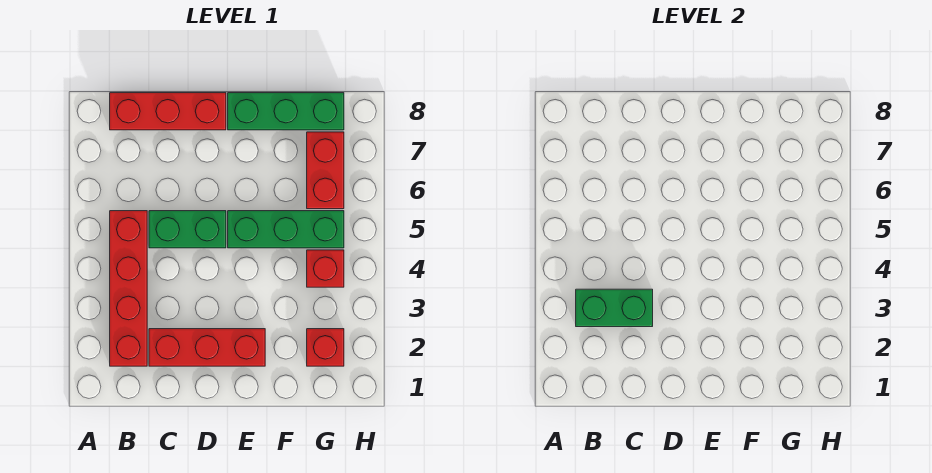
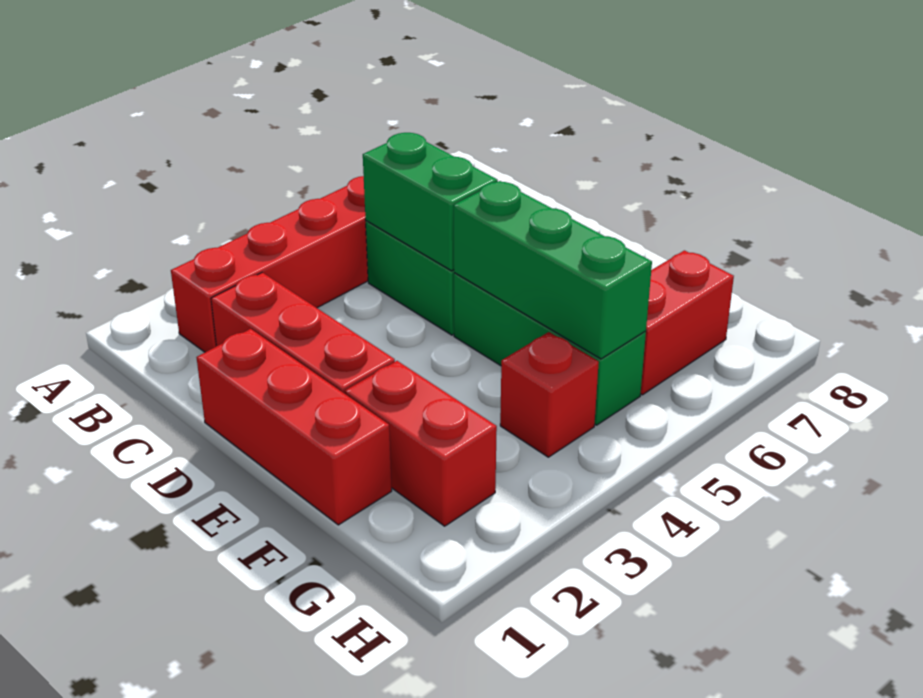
green brick B3:C3 level 2 -> green brick C5:D5 level 2
red brick B8:D8 level 1 -> red brick D1:F1 level 1
green brick E8:G8 level 1 -> green brick E5:G5 level 2
red brick G2 level 1 -> red brick F2:G2 level 1

